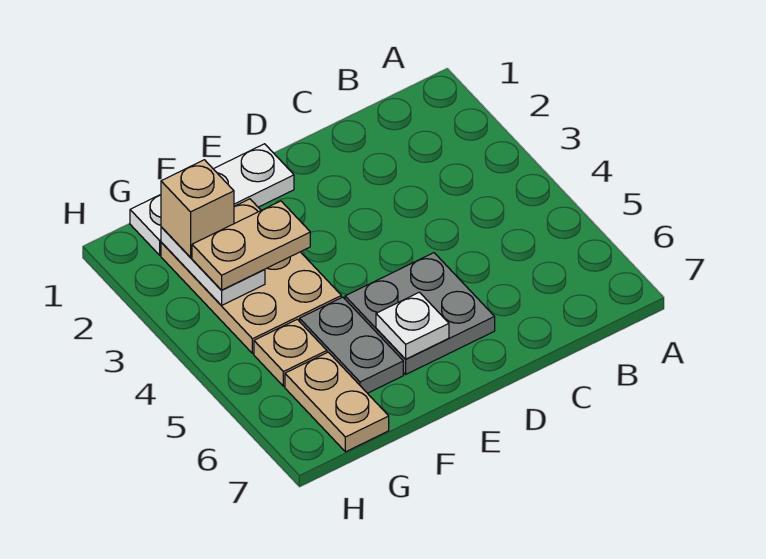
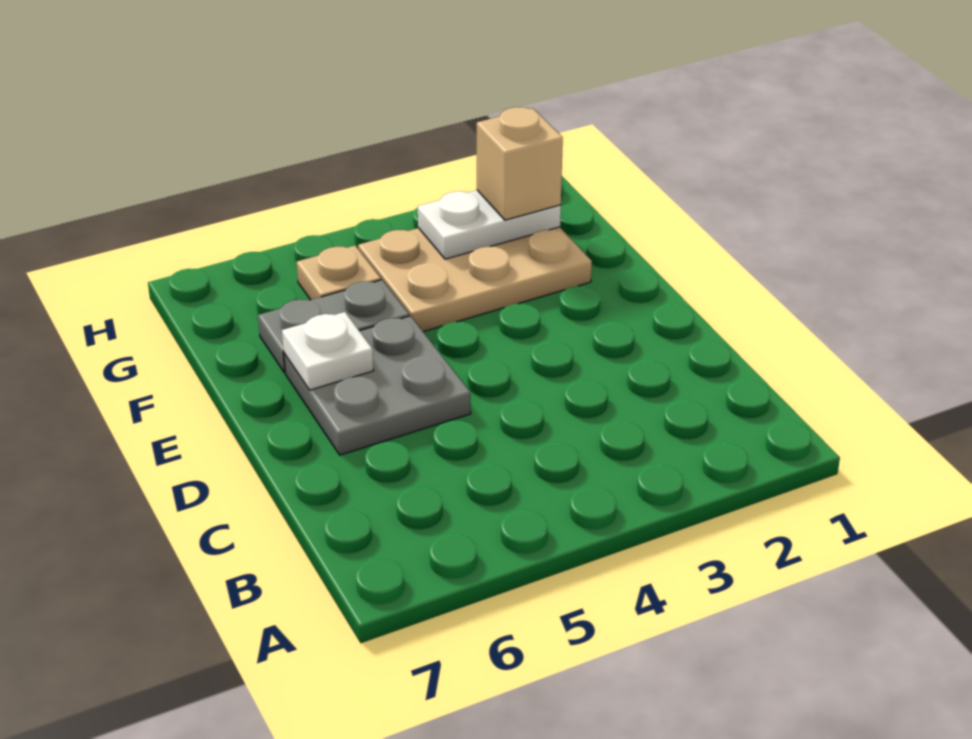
white plate E1:G1 level 1 -> none
tan plate F3:G3 level 3 -> none
tan plate G6:G7 level 1 -> none

